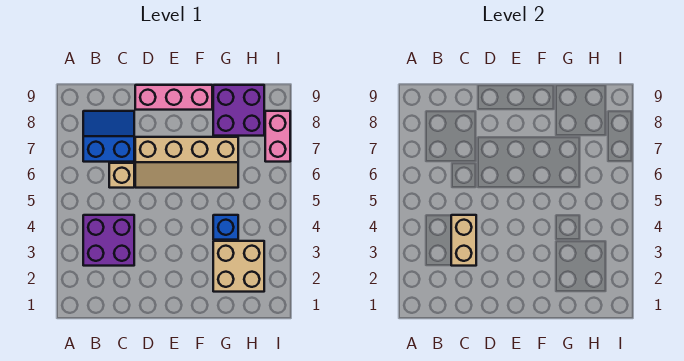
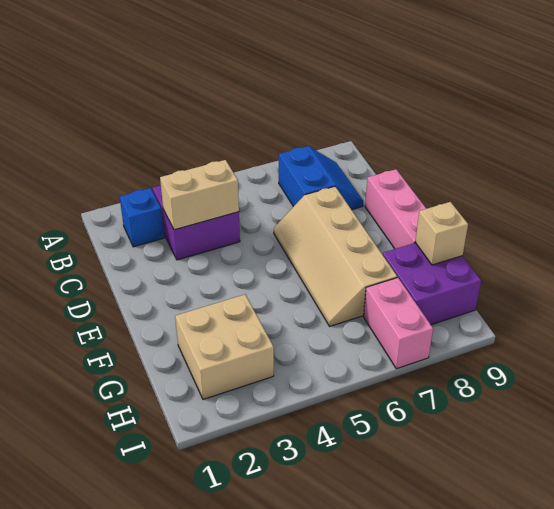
tan brick C6 level 1 -> tan brick G9 level 2
blue brick G4 level 1 -> blue brick B2 level 1
pink brick I7:I8 level 1 -> pink brick H7:I7 level 1

